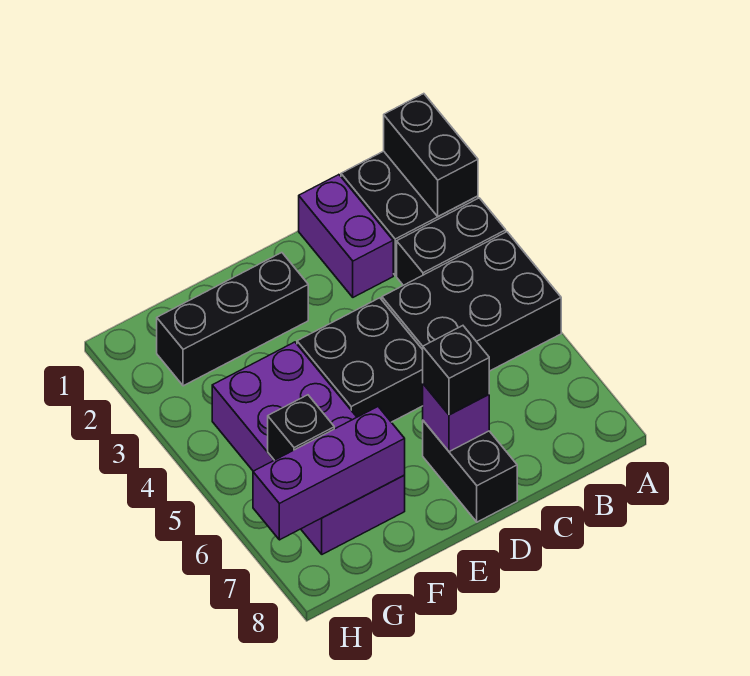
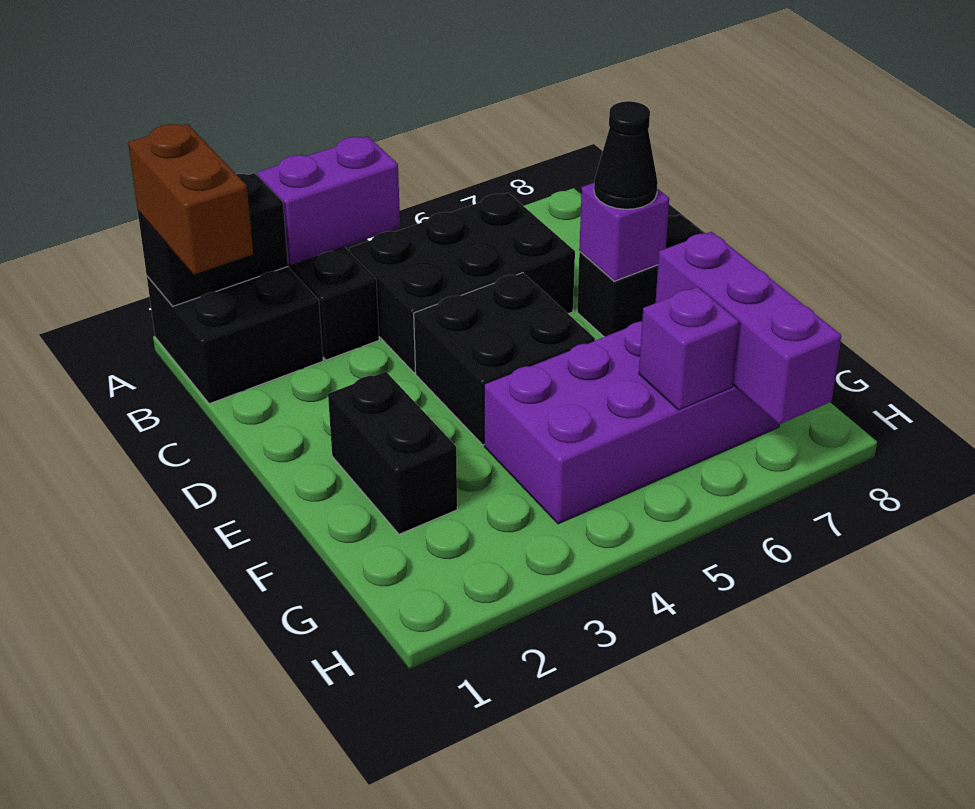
none -> brown brick A1:B1 level 3
black brick A4:C5 level 1 -> black brick B4:C6 level 1
purple brick C1:C2 level 1 -> purple brick A3:A4 level 2
black brick D7 level 3 -> black cone D7 level 3
black brick E2:G2 level 1 -> black brick E2:F2 level 1
black brick G6 level 2 -> purple brick G6 level 2

